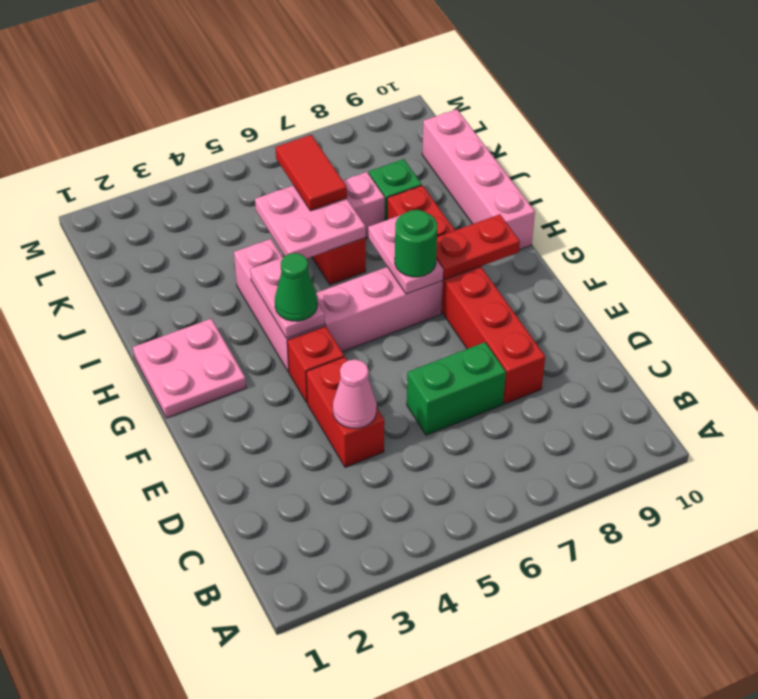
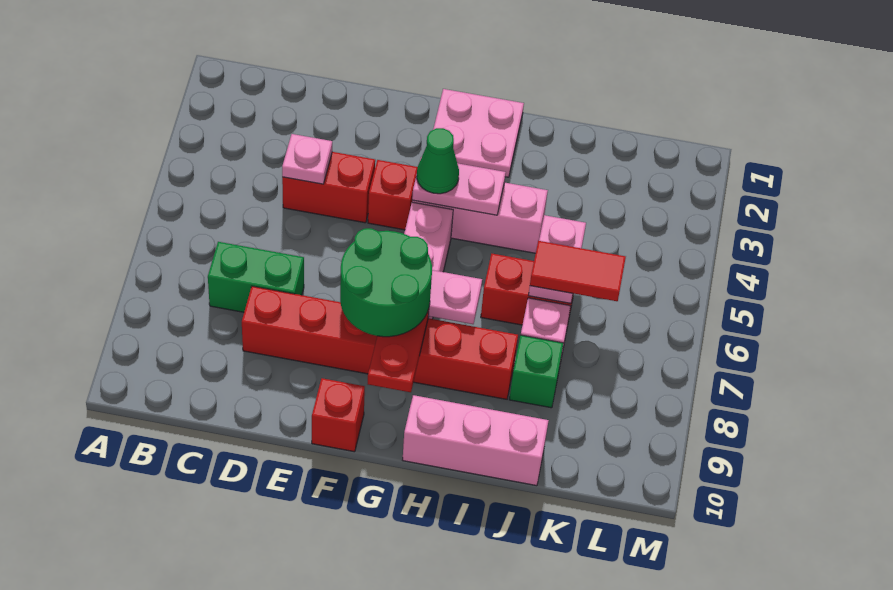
pink cone D4 level 2 -> pink plate D4 level 2
green brick D6:D7 level 1 -> green brick C7:D7 level 1
none -> red brick F10 level 1
green round brick G7 level 3 -> green round brick F7:G8 level 3
pink brick H10:K10 level 1 -> pink brick H10:J10 level 1
pink plate I5:J6 level 2 -> pink plate J5:J6 level 2

